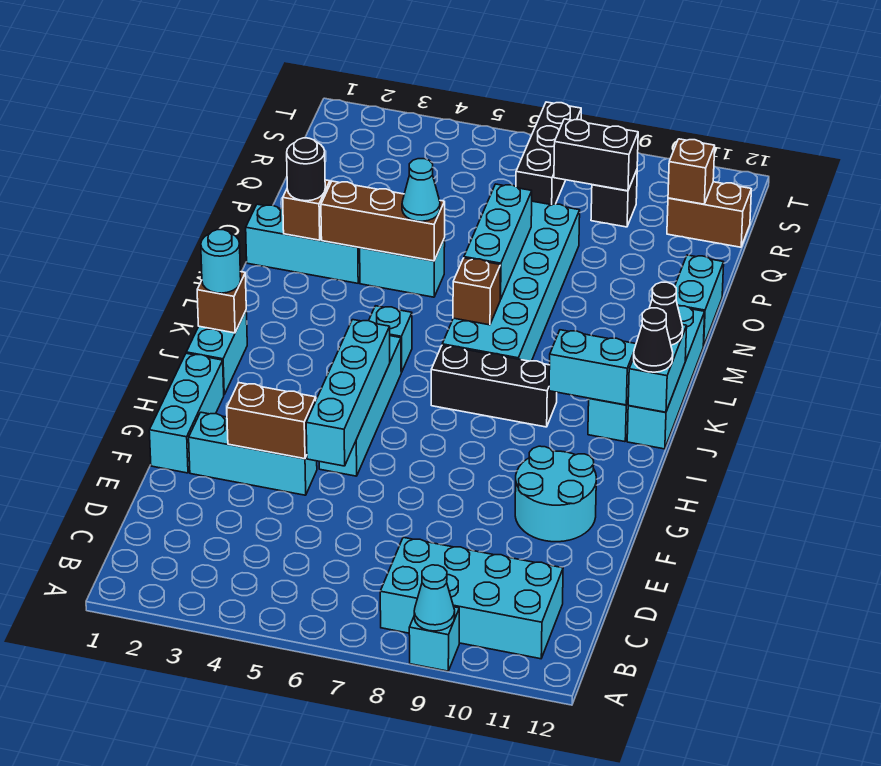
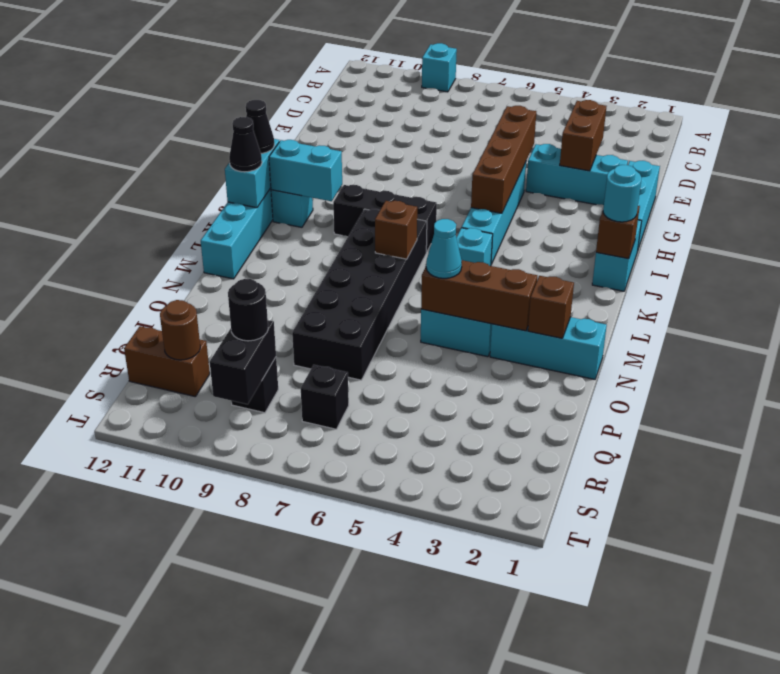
cyan cone A9 level 2 -> none
cyan brick B8:C11 level 1 -> none
brown brick F3:F4 level 2 -> brown brick E3:F3 level 2
cyan brick F5:I5 level 2 -> brown brick F5:I5 level 2
cyan round brick F10:G11 level 1 -> none
cyan brick K7:P8 level 1 -> black brick K7:P8 level 1
cyan brick M7:O7 level 2 -> none
black round brick N2 level 3 -> black round brick R9 level 3
cyan brick N12:O12 level 1 -> none
black brick R7:T7 level 1 -> black brick R7 level 1
black brick R8:R9 level 2 -> black brick R9:S9 level 2
brown brick R11 level 2 -> brown round brick R11 level 2

